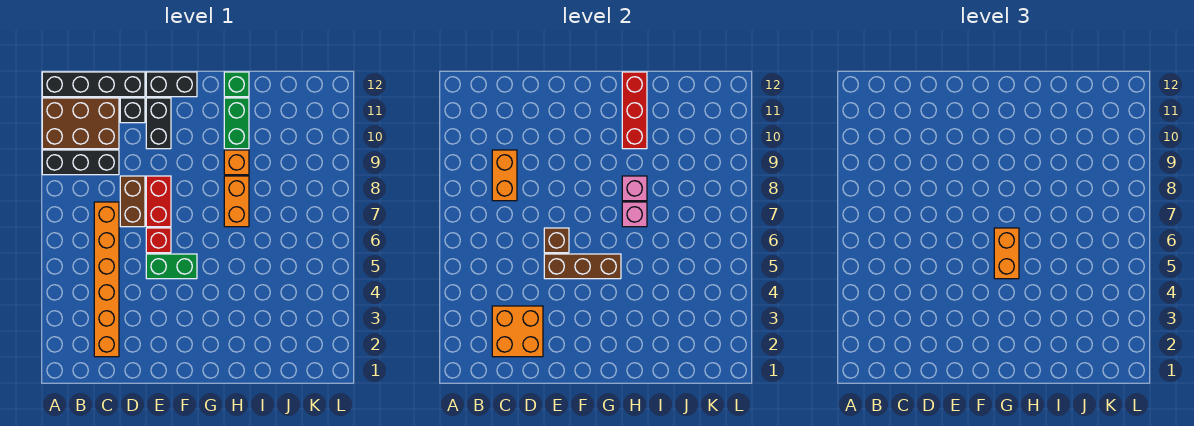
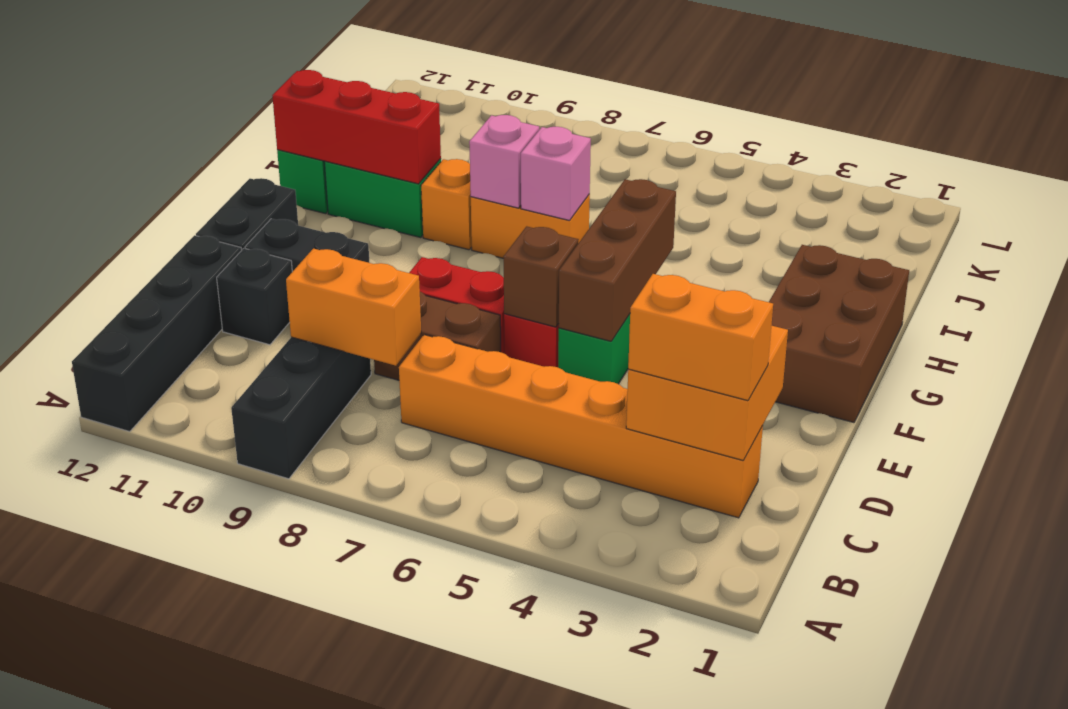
brown brick A10:C11 level 1 -> brown brick F1:H2 level 1
orange brick G5:G6 level 3 -> orange brick C2:C3 level 3

